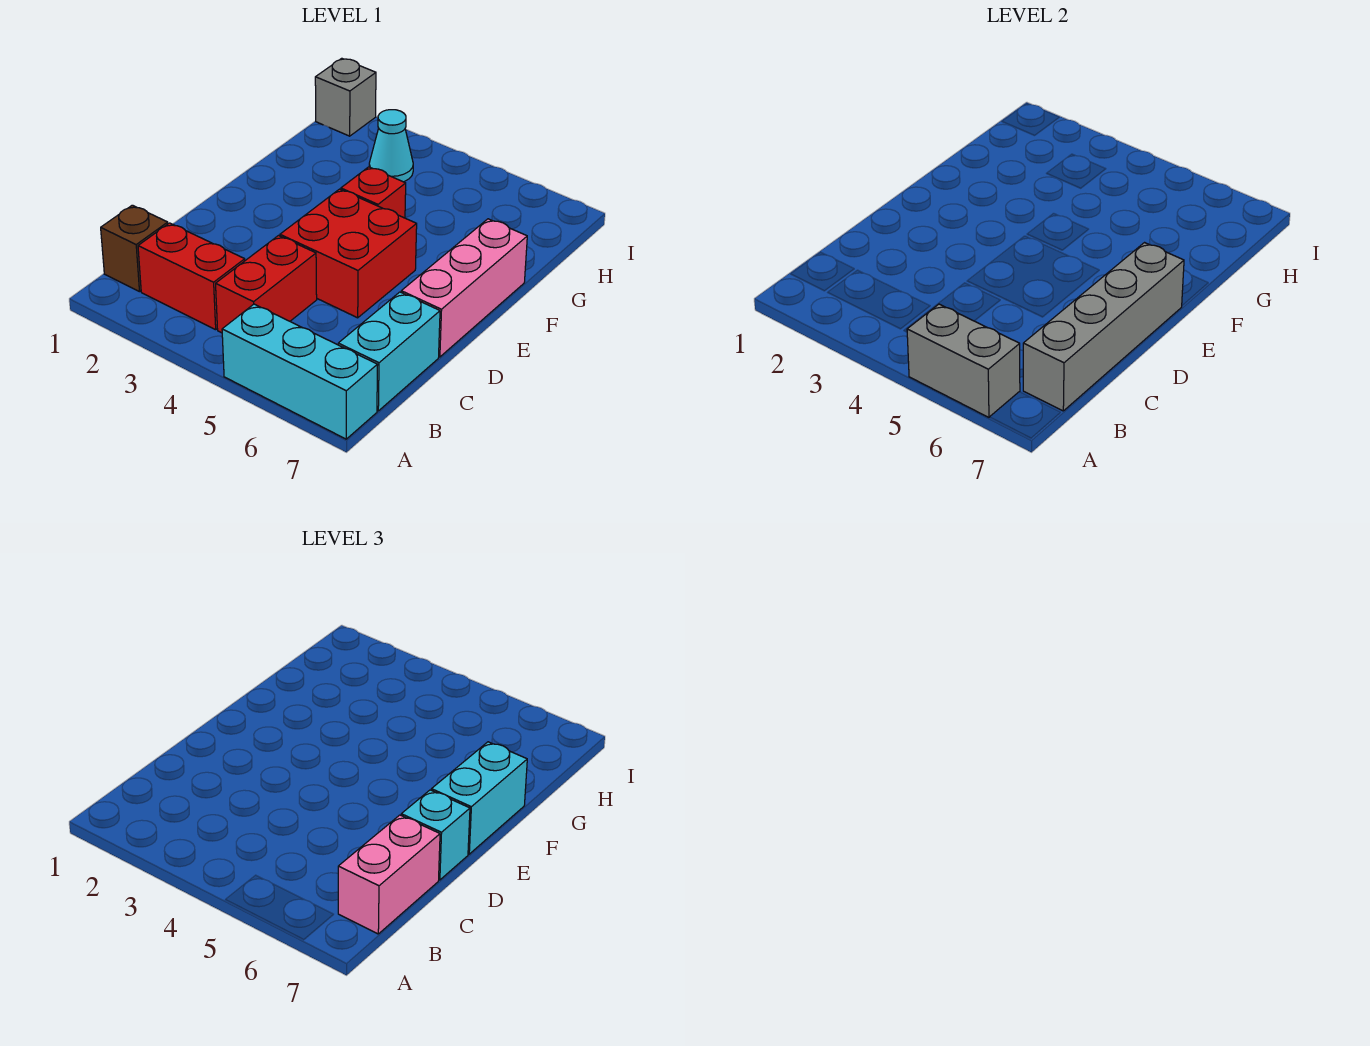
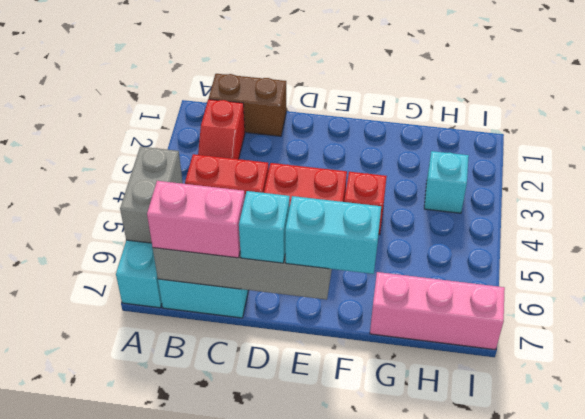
brown brick B1 level 1 -> brown brick B1:C1 level 1
red brick B2:B3 level 1 -> red slope B2:B3 level 1 top 2
pink brick D7:F7 level 1 -> pink brick G7:I7 level 1
cyan cone H3 level 1 -> cyan brick H3 level 1
grey brick I1 level 1 -> none

